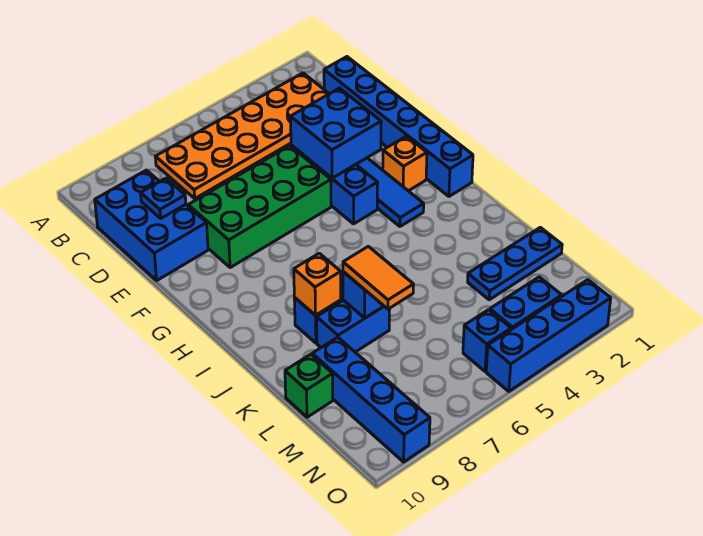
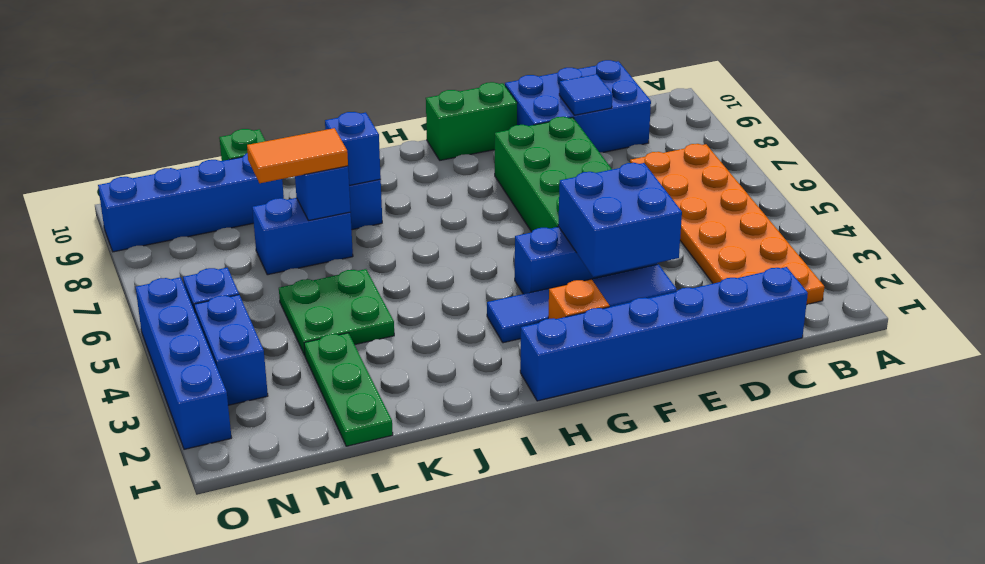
blue plate D9 level 2 -> blue tile D9 level 2
none -> green brick F10:G10 level 1
orange brick J8 level 2 -> blue brick J8 level 2
none -> green plate K4:L5 level 1
blue brick K7:K8 level 1 -> blue brick K7:L7 level 1
blue plate L1:L3 level 1 -> green plate L1:L3 level 1

